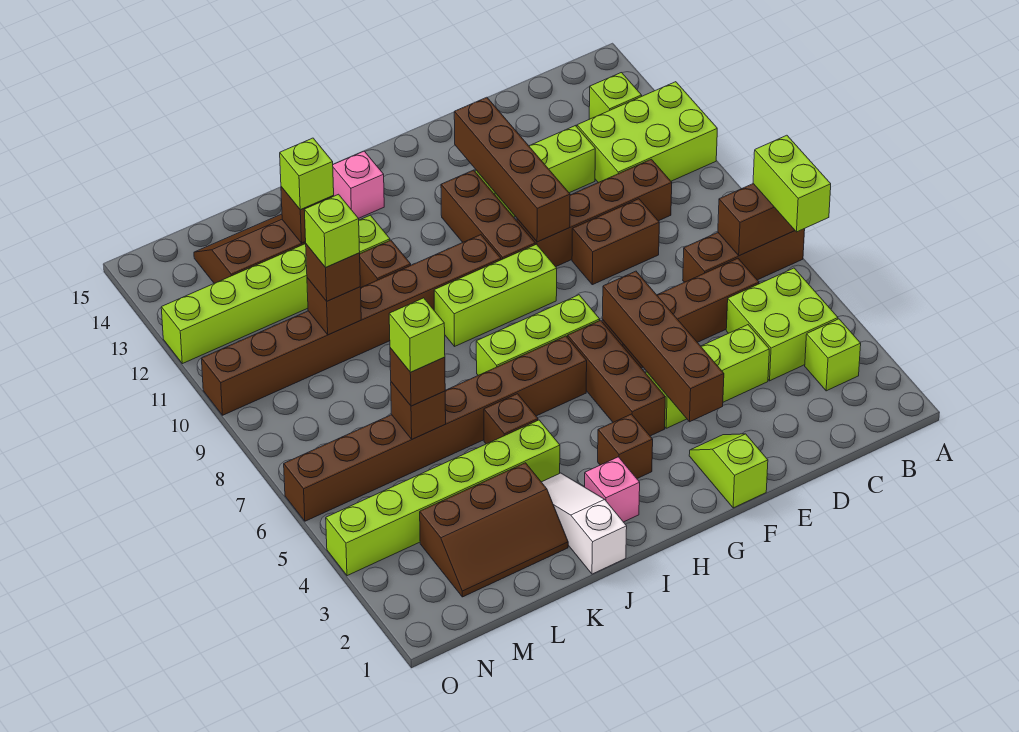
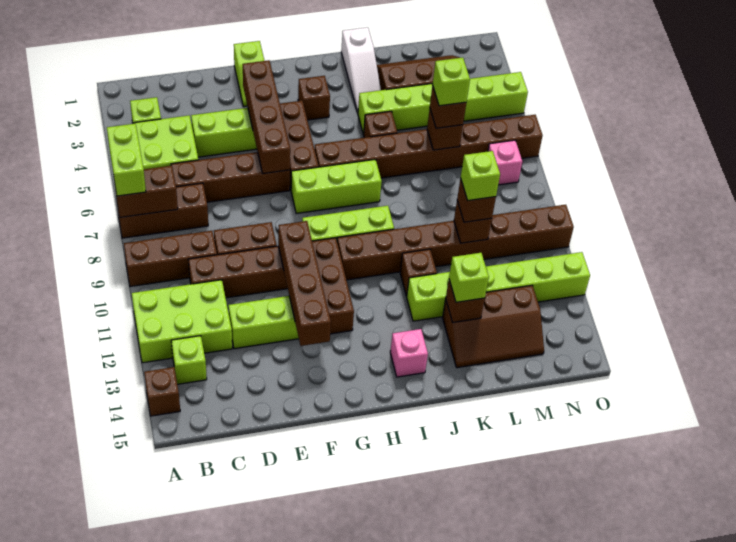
none -> brown brick A9:C9 level 1
none -> brown brick A14 level 1
pink brick I2 level 1 -> pink brick N7 level 1

